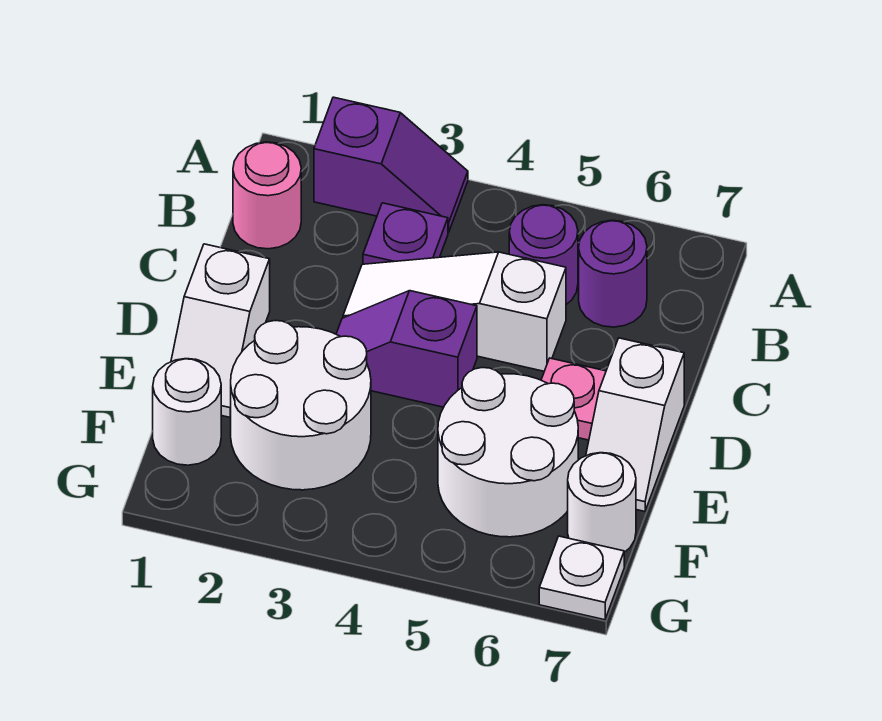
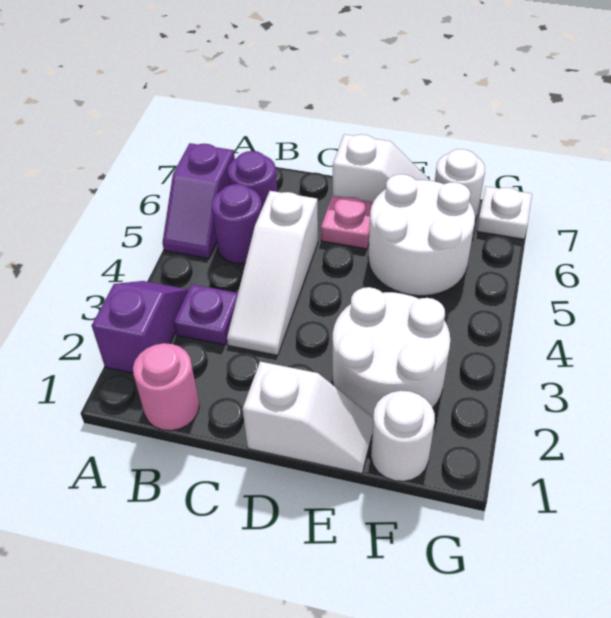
purple slope D3:D4 level 1 top 4 -> purple slope A5:A6 level 1 top 6

